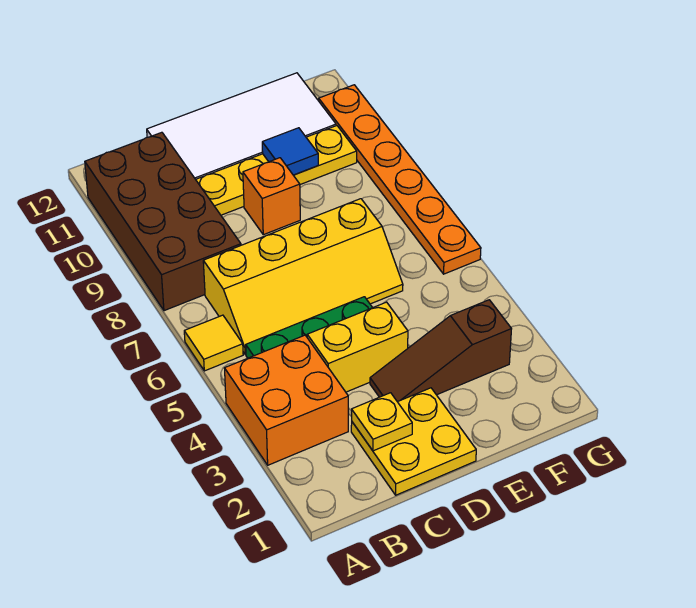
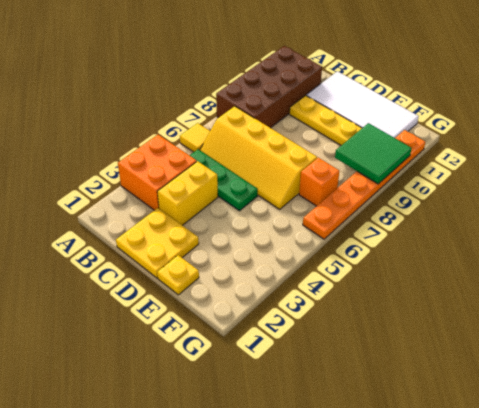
yellow plate C2 level 2 -> yellow plate E1 level 1
yellow brick C4:D4 level 1 -> yellow brick C3:C4 level 1
brown slope D3:F3 level 1 top F -> none
orange brick D9 level 1 -> orange brick F7 level 1
blue tile E10 level 2 -> none
none -> green tile F9:G10 level 2

